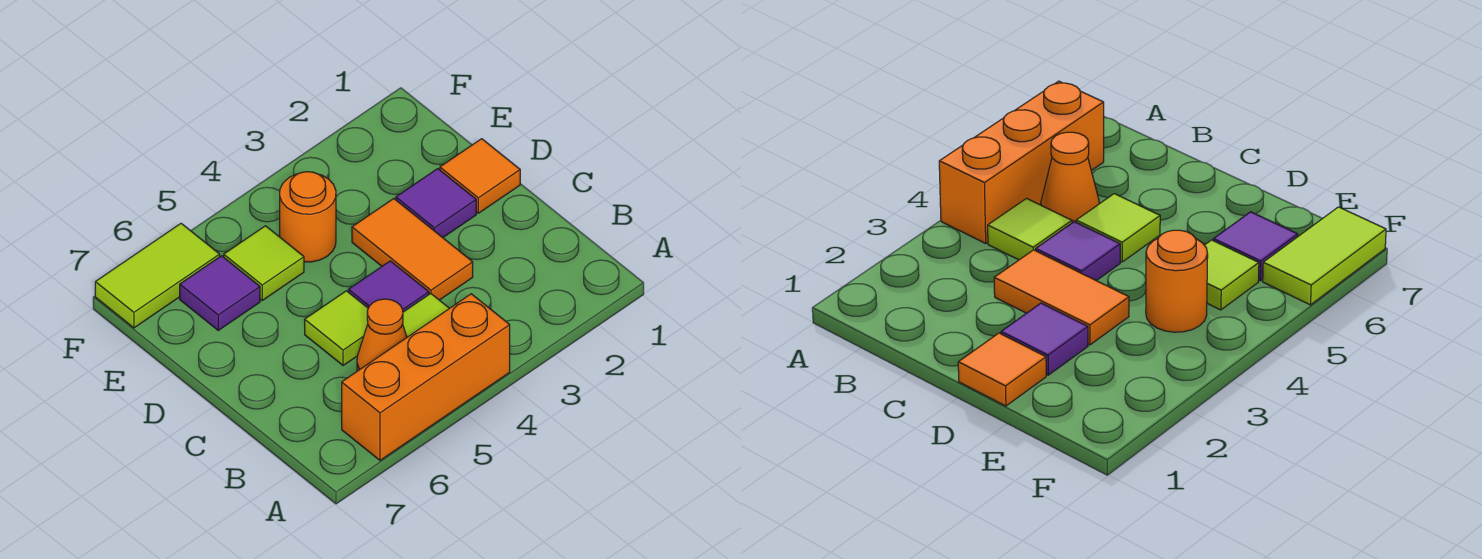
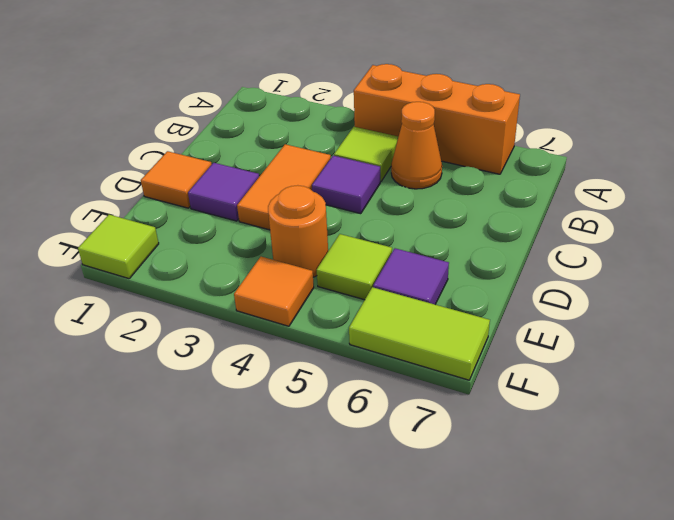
lime tile C5 level 1 -> lime tile F1 level 1
none -> orange tile F4 level 1

